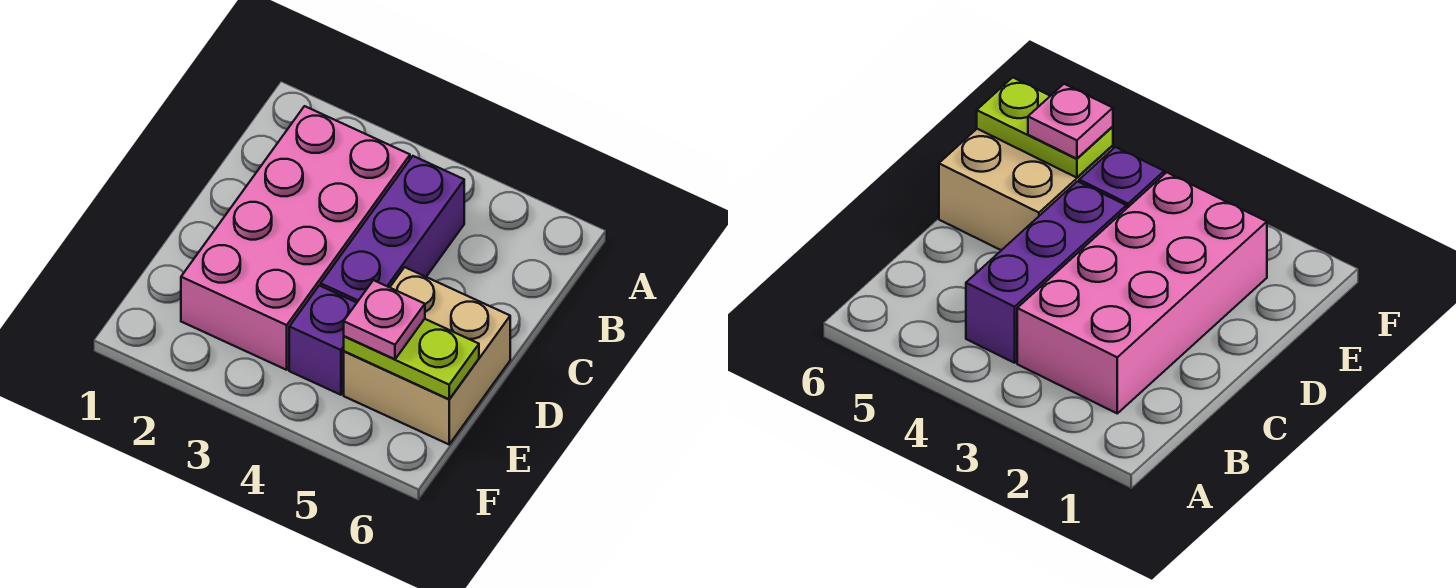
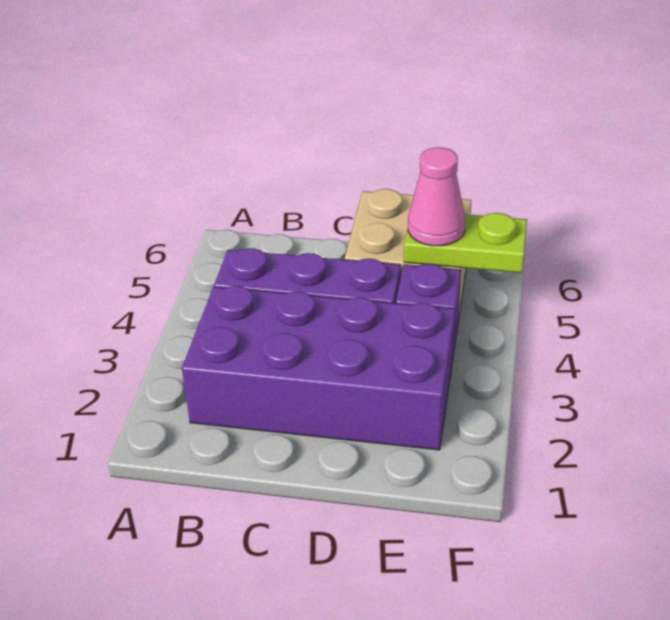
pink brick B2:E3 level 1 -> purple brick B2:E3 level 1
lime plate E5:E6 level 2 -> lime plate E5:F5 level 2
pink plate E5 level 3 -> pink cone E5 level 3

